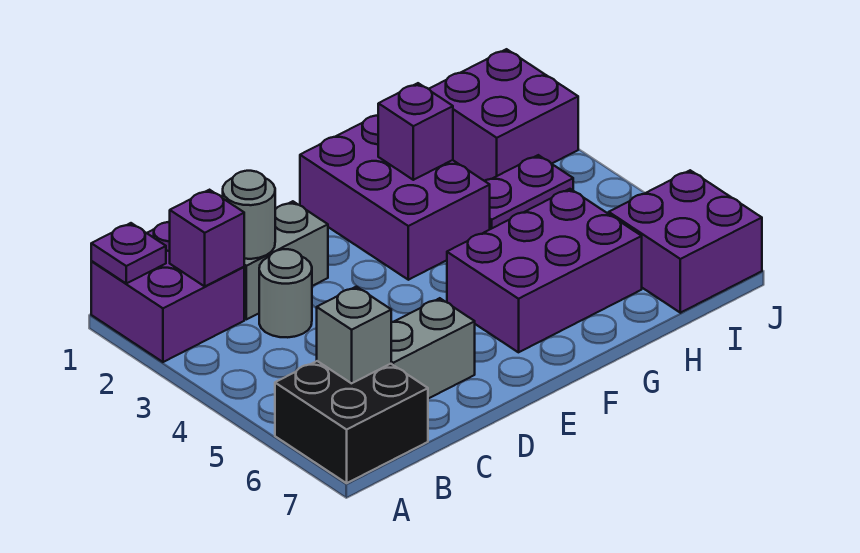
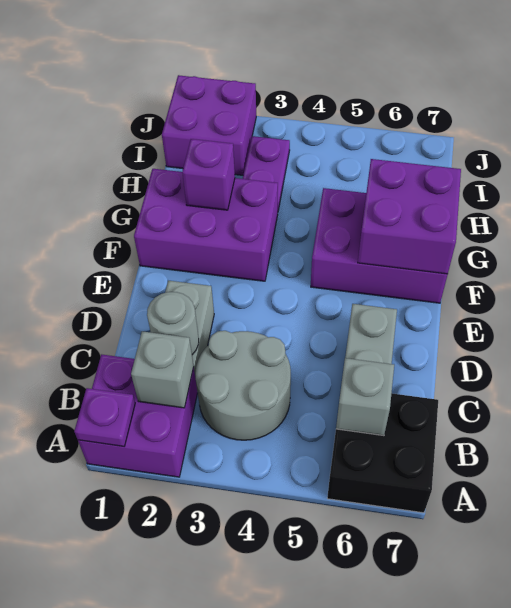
purple brick B2 level 2 -> grey brick B2 level 2
grey round brick C3 level 1 -> grey round brick B3:C4 level 1
purple brick F5:H6 level 1 -> purple brick F5:G7 level 1
purple brick I6:J7 level 1 -> purple brick F6:G7 level 2

